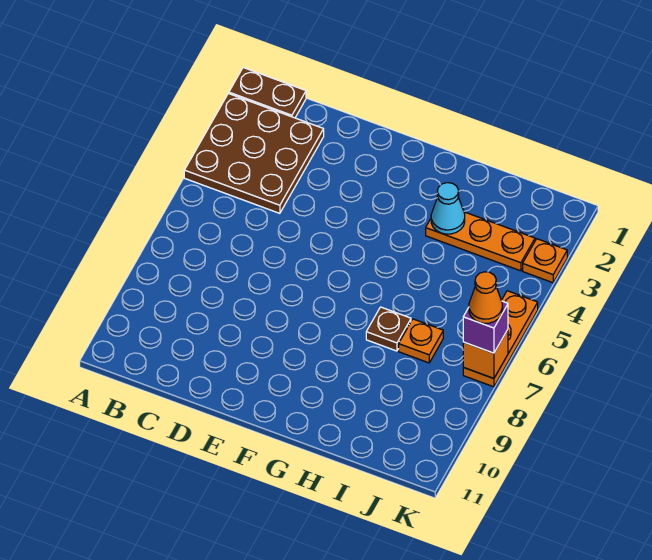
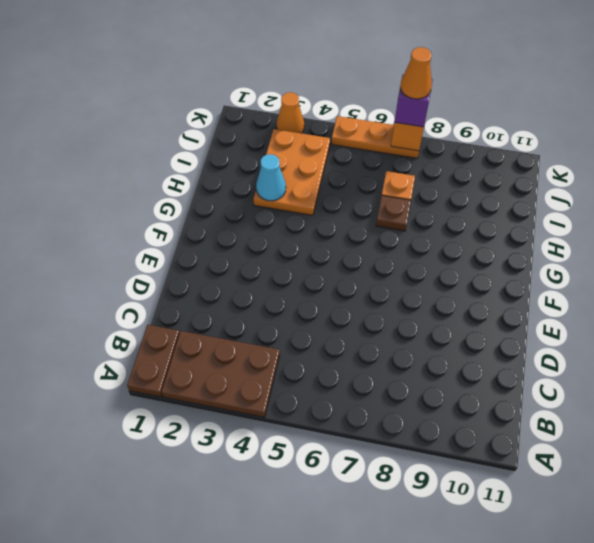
brown plate A2:C4 level 1 -> brown plate A2:B4 level 1
orange plate H3:J3 level 1 -> orange plate H3:J4 level 1
orange plate K3 level 1 -> orange cone K3 level 1

